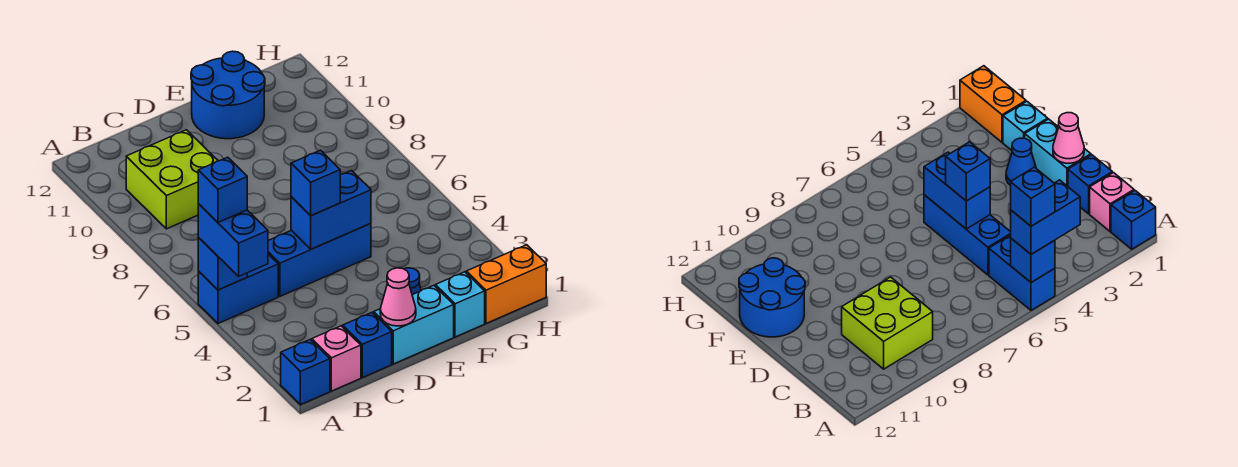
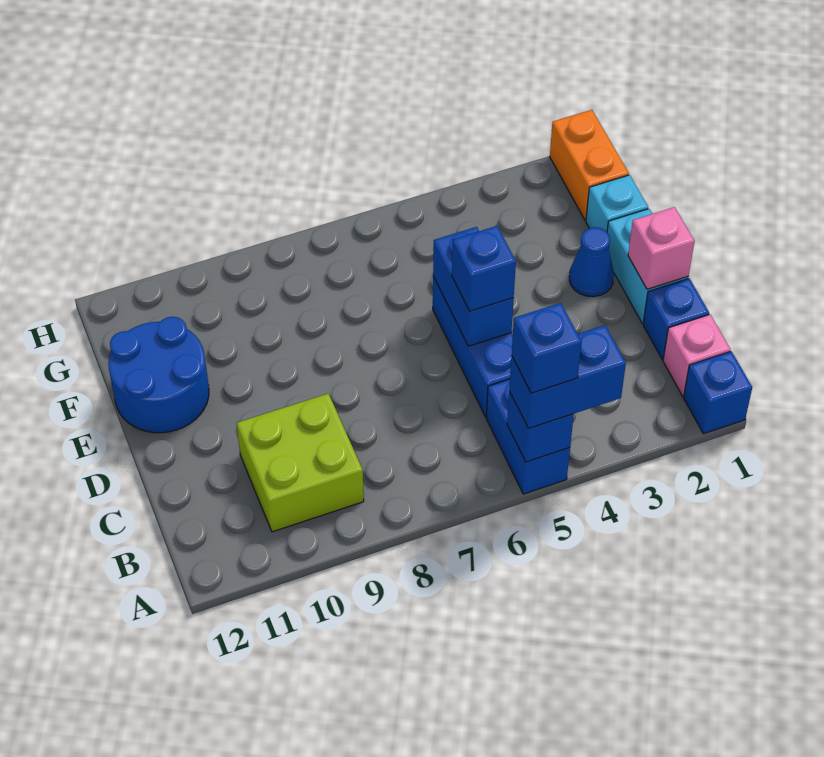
pink cone D1 level 2 -> pink brick D1 level 2

